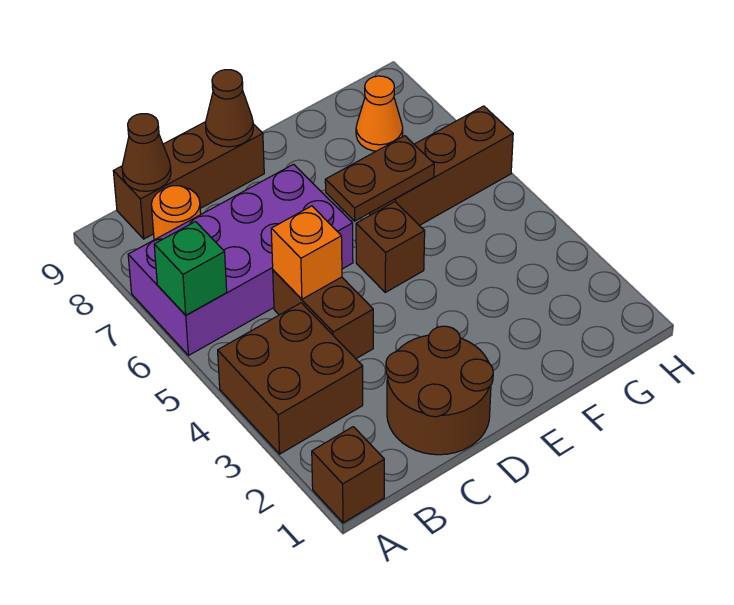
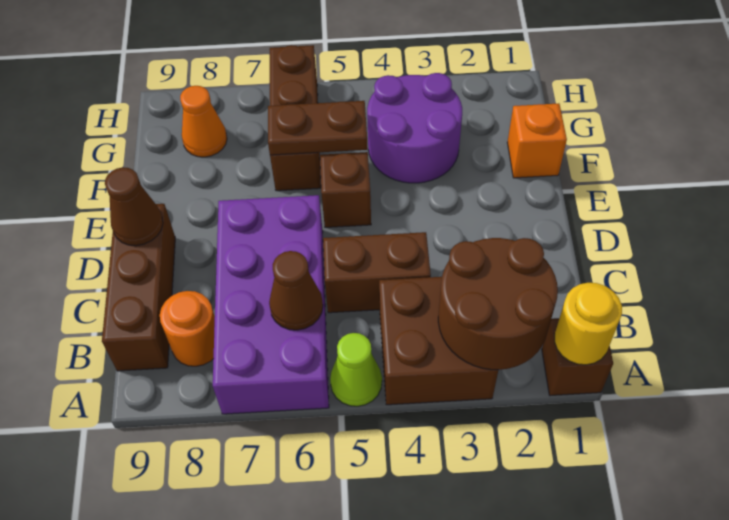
none -> yellow round brick A1 level 2
none -> lime cone A5 level 1
green brick A6 level 2 -> none
brown cone B9 level 2 -> brown cone B6 level 2
brown round brick C1:D2 level 1 -> brown round brick A2:B3 level 2
orange brick C5 level 2 -> orange brick F1 level 1
brown plate E6:F6 level 2 -> brown plate F5:F6 level 2
none -> purple round brick F3:G4 level 1

